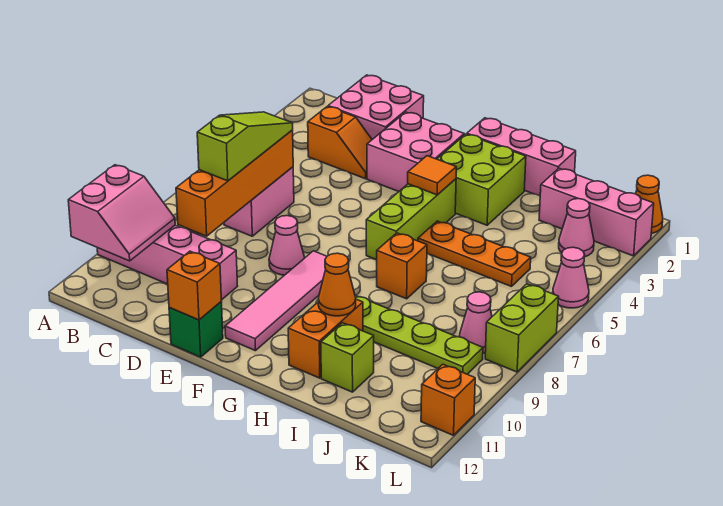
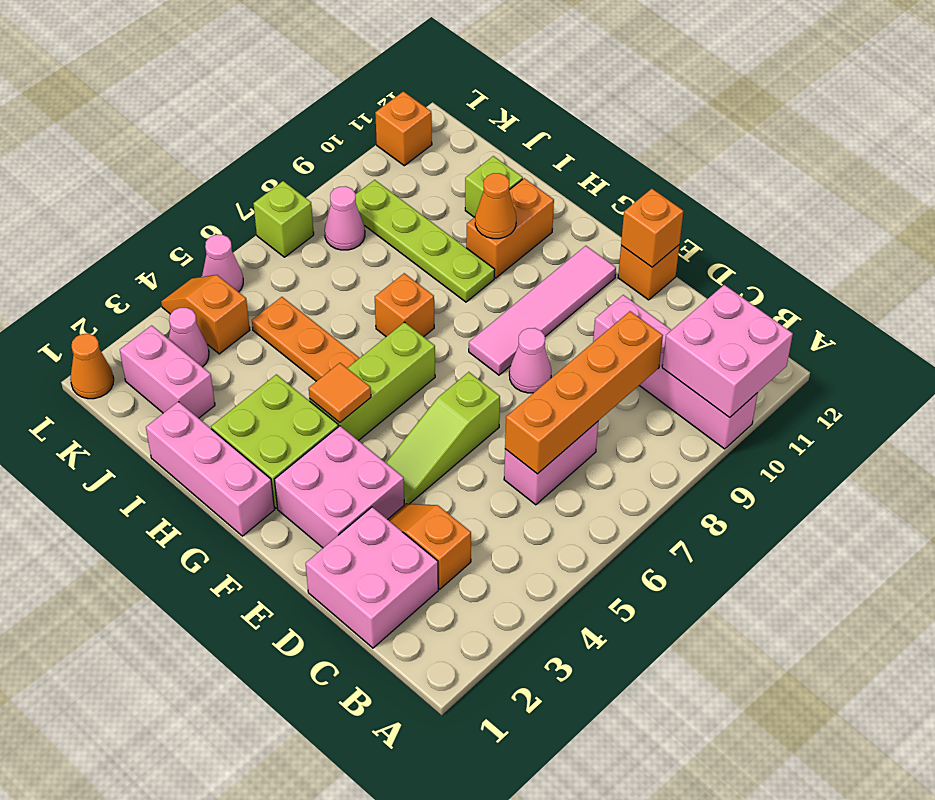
pink slope A10:B11 level 2 top A -> pink brick A10:B11 level 2
lime slope C6:C8 level 3 top 8 -> lime slope E4:E6 level 1 top 6
green brick E12 level 1 -> orange brick E12 level 1
pink brick J2:L2 level 1 -> pink brick J2:K2 level 1
none -> orange slope K4:L4 level 1 top K
lime brick L7:L8 level 1 -> lime brick L7 level 1

